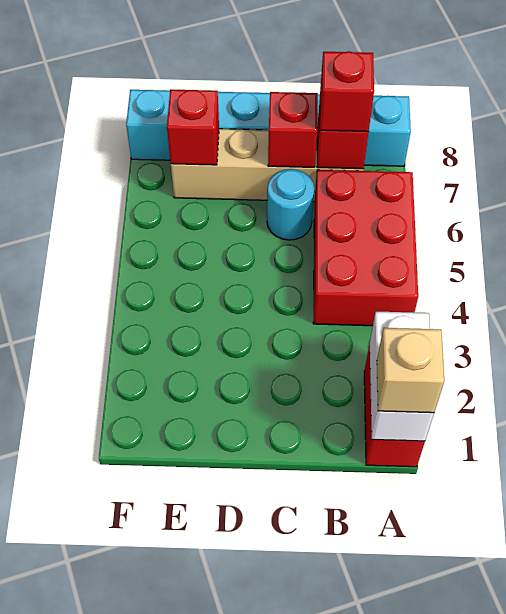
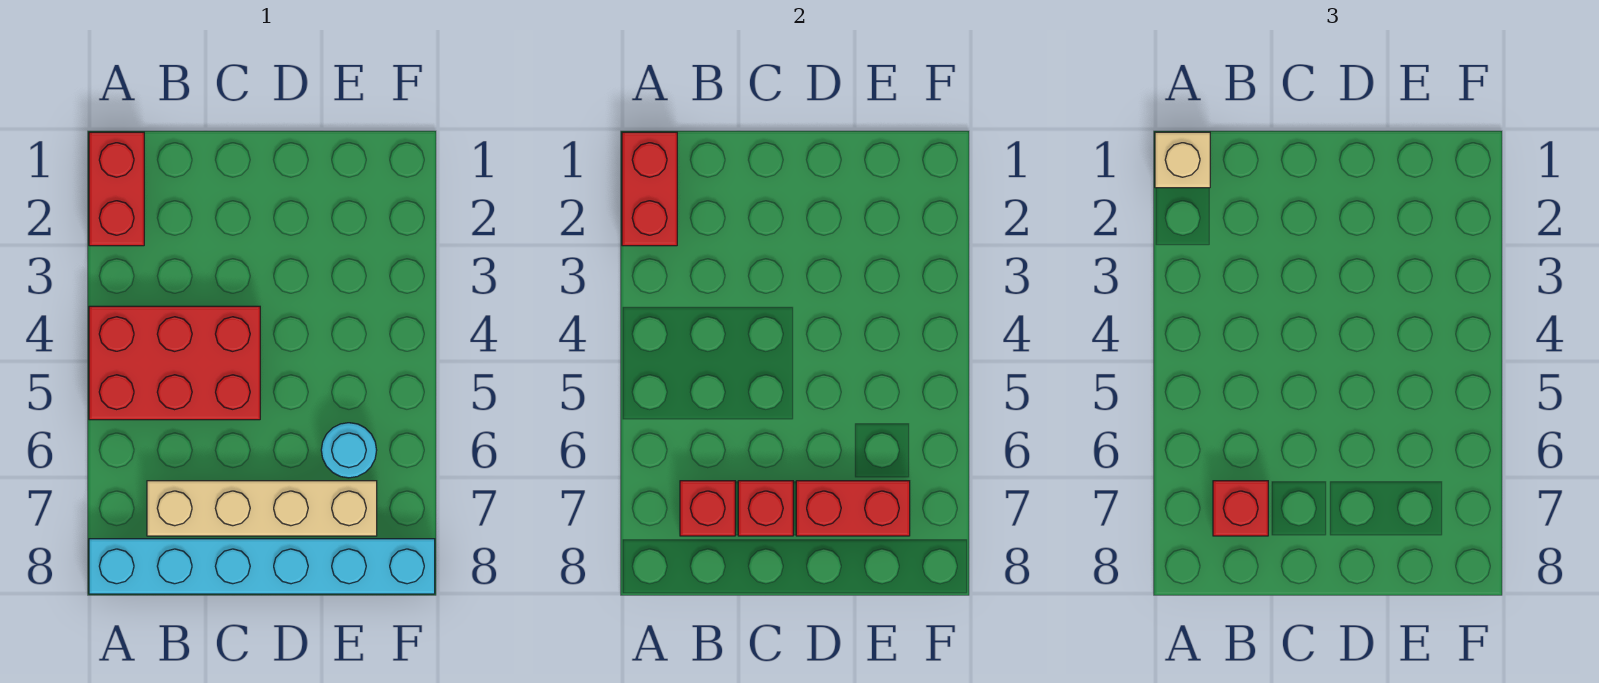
white brick A1:A2 level 2 -> red brick A1:A2 level 2
red brick A4:B6 level 1 -> red brick A4:C5 level 1
cyan round brick C6 level 1 -> cyan round brick E6 level 1
red brick E7 level 2 -> red brick D7:E7 level 2

